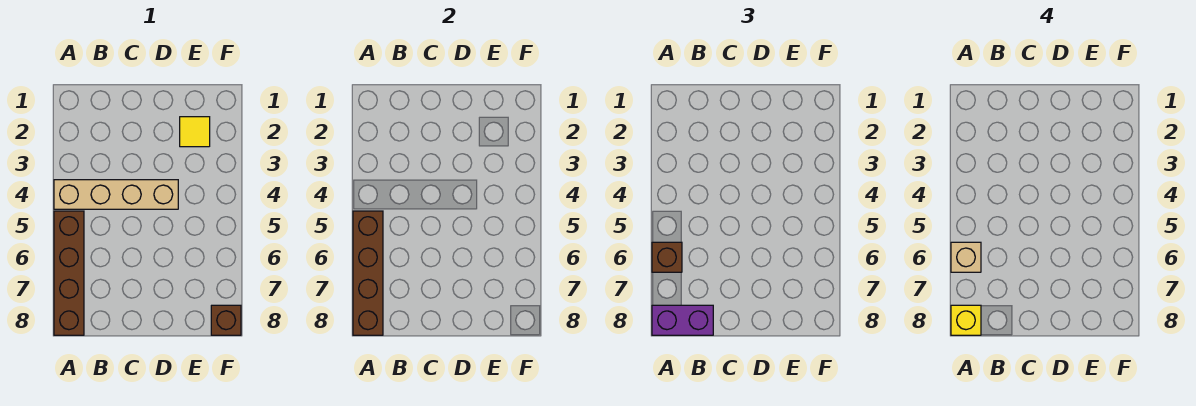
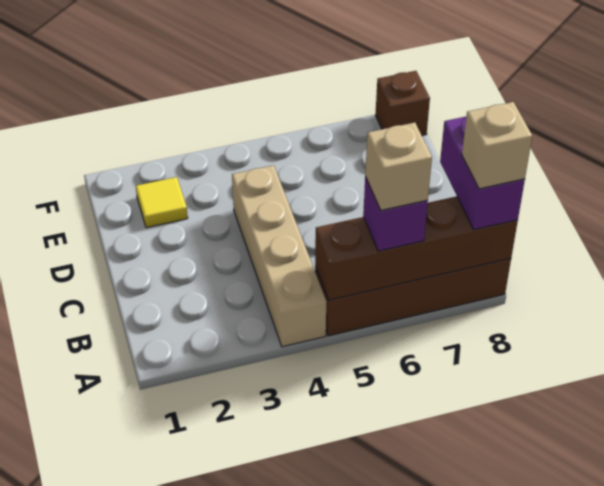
brown brick A6 level 3 -> purple brick A6 level 3
yellow brick A8 level 4 -> tan brick A8 level 4

